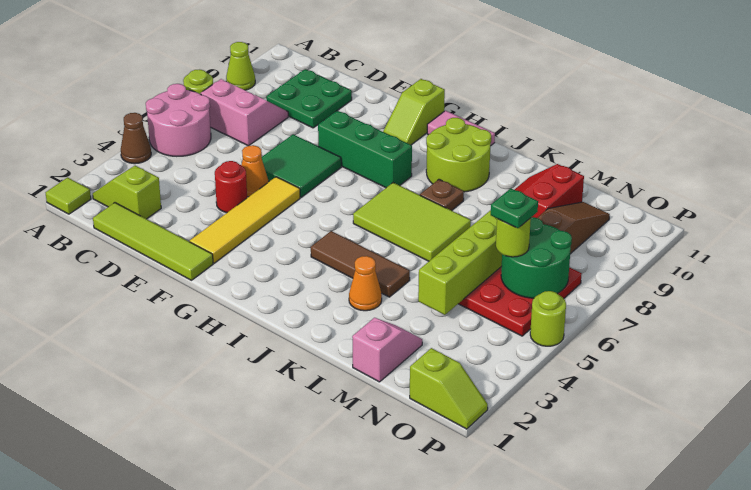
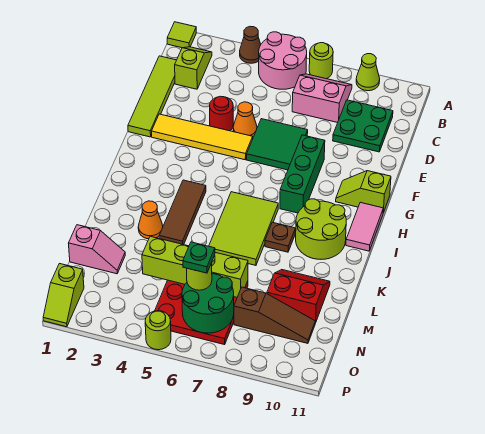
pink slope B7:C8 level 1 top 7 -> pink slope B7:C8 level 1 top C

